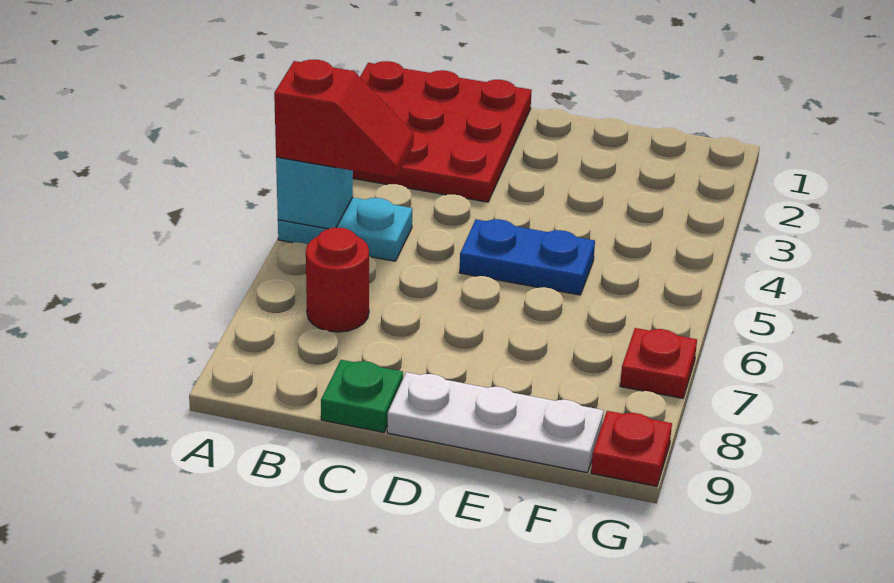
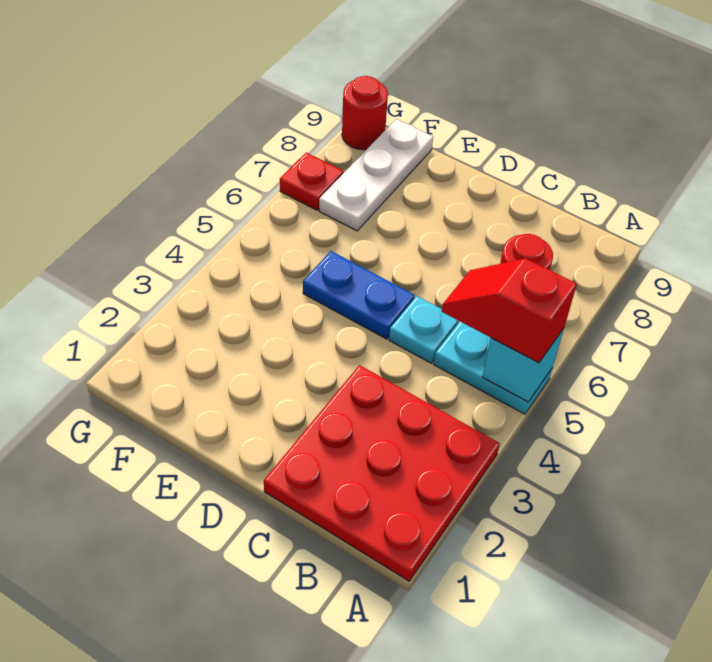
none -> cyan plate C5 level 1
green plate C9 level 1 -> none
white plate D9:F9 level 1 -> white plate F7:F9 level 1
red plate G9 level 1 -> red round brick G9 level 1

